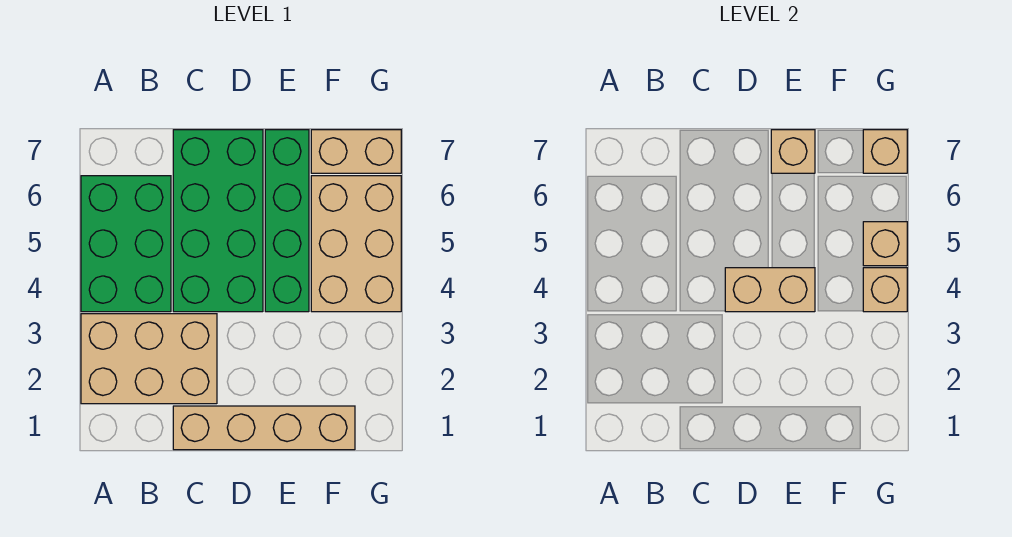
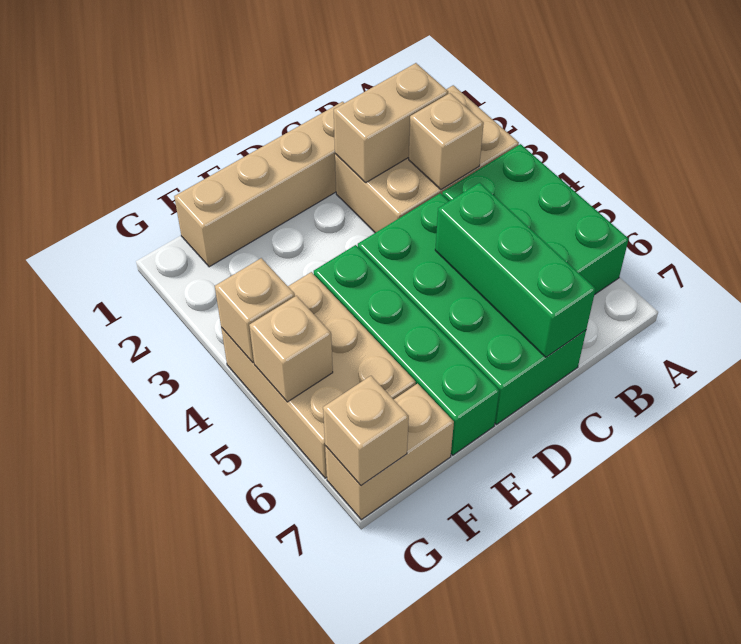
none -> green brick C5:C7 level 2
tan brick D4:E4 level 2 -> tan brick B2:C2 level 2
tan brick E7 level 2 -> tan brick B3 level 2

